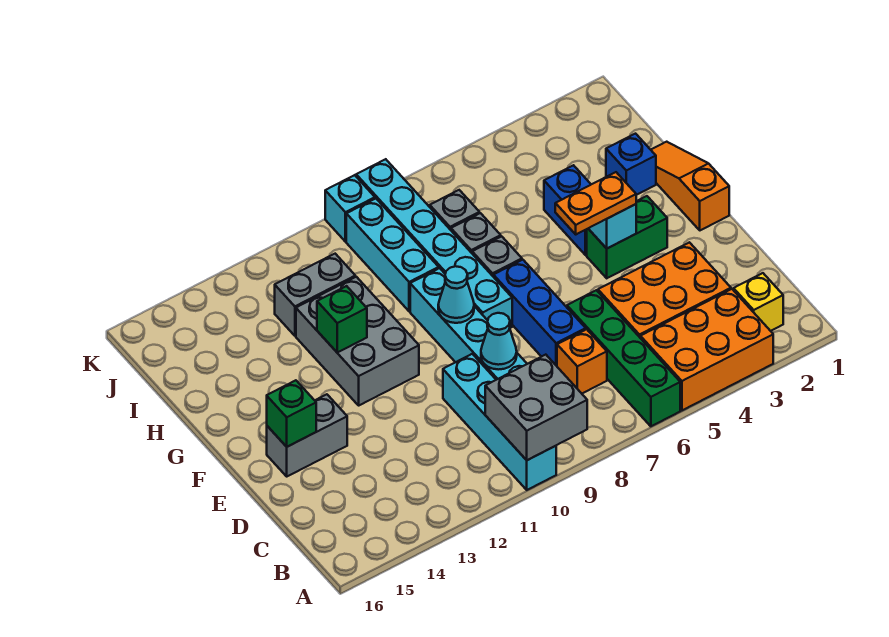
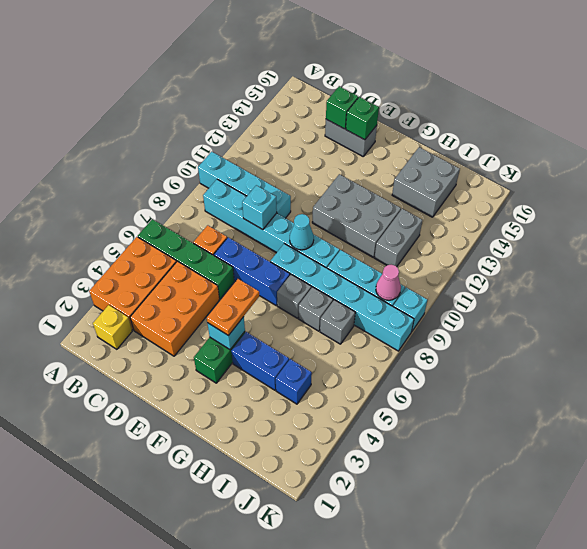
grey brick A9:B10 level 2 -> grey brick H14:I15 level 1
cyan cone D9 level 2 -> cyan brick D9 level 2
grey brick E14:E15 level 1 -> grey brick D15:E15 level 1
orange slope F1:H1 level 1 top F -> none
green brick G12 level 2 -> green brick D15 level 2
blue brick H2 level 1 -> blue brick I4 level 1
none -> pink cone J9 level 2

